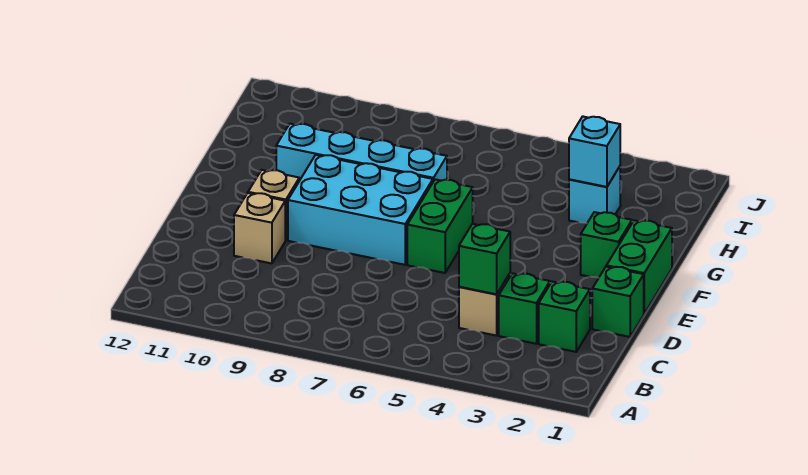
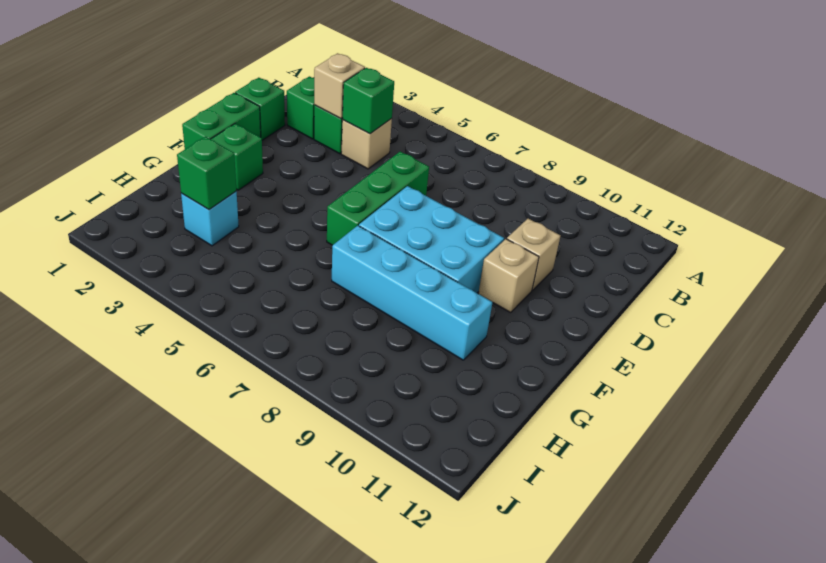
none -> tan brick C3 level 2
green brick E6:F6 level 1 -> green brick D6:F6 level 1
cyan brick H3 level 2 -> green brick H3 level 2

